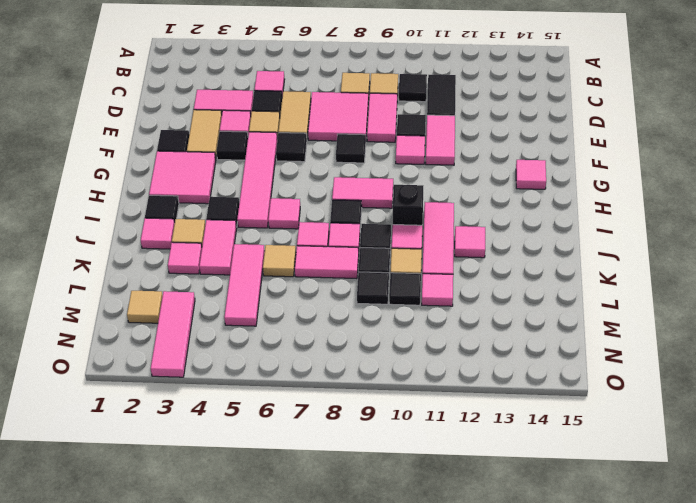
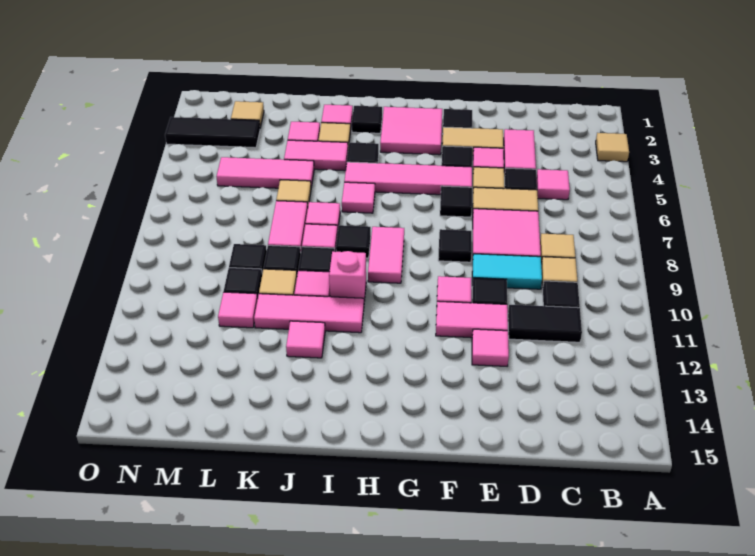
none -> tan tile A3 level 1
pink tile D9:E9 level 1 -> cyan tile D9:E9 level 1
pink tile G14 level 1 -> pink tile E12 level 1
black brick I10 level 1 -> pink brick I10 level 1
pink tile M3:O3 level 1 -> black tile M3:O3 level 1

